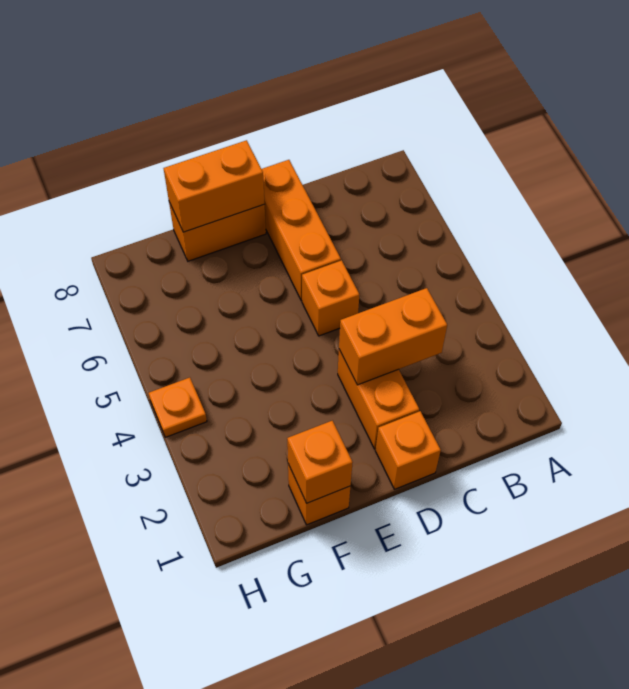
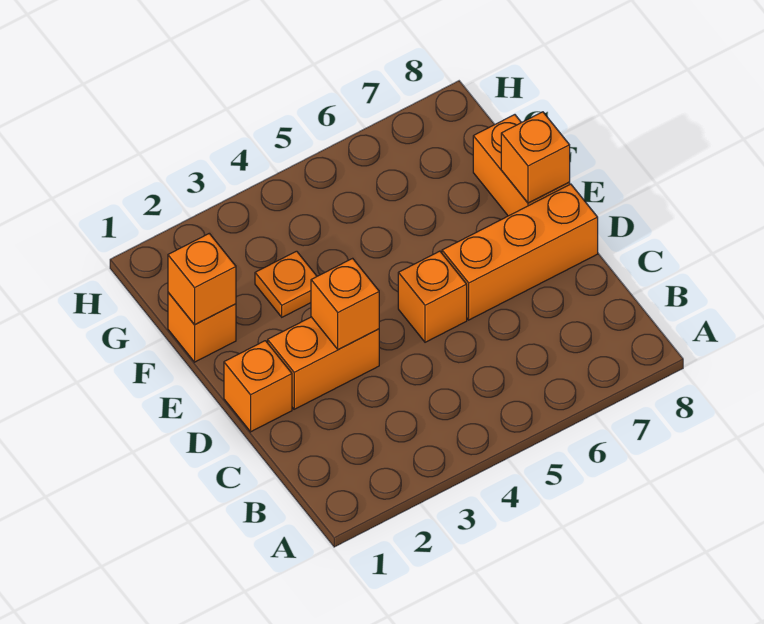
orange brick C3:D3 level 2 -> orange brick D3 level 2
orange brick E8:F8 level 2 -> orange brick E8 level 2
orange plate H4 level 1 -> orange plate F3 level 1

